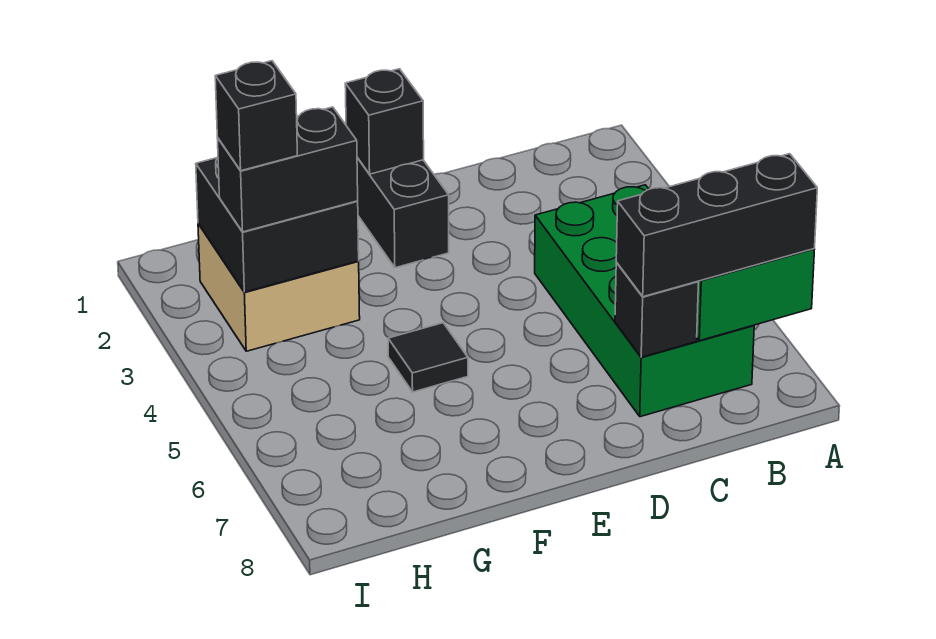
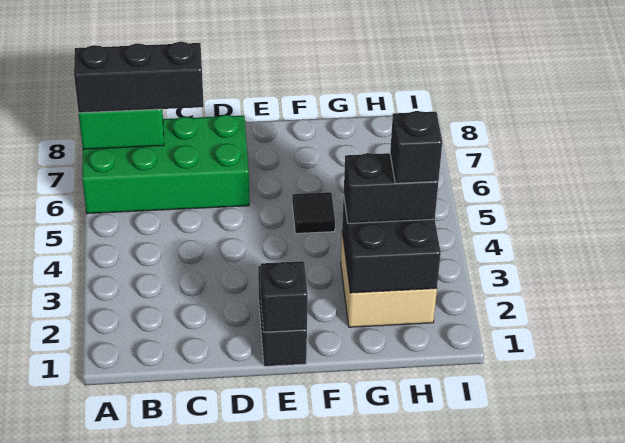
green brick B4:C7 level 1 -> green brick A6:D7 level 1
black brick C7 level 2 -> none

